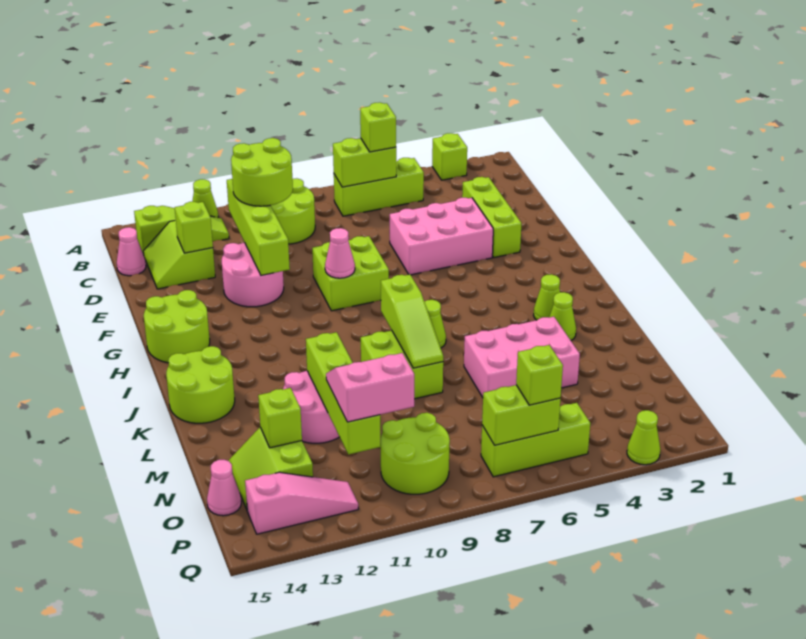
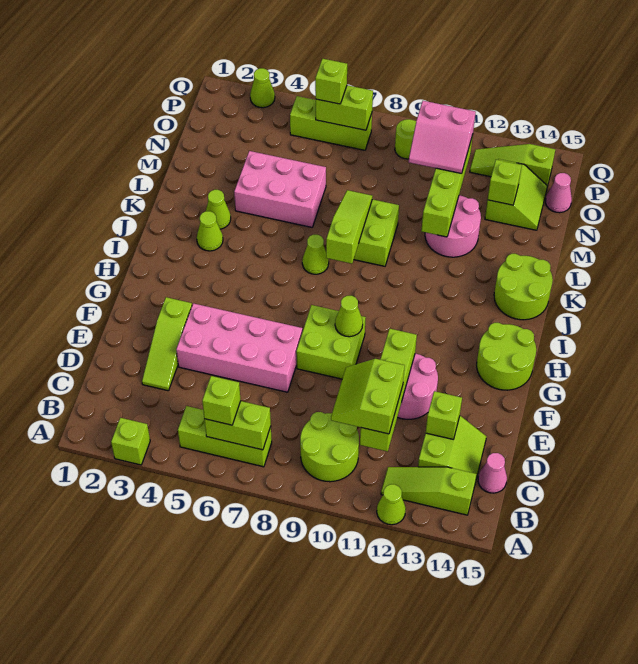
lime round brick C10:D11 level 3 -> lime slope C10:D11 level 3 top 11
lime brick D3:F3 level 1 -> lime slope D3:F3 level 1 top F
pink brick E4:F6 level 1 -> pink brick E4:F7 level 1
pink cone G9 level 2 -> lime cone G9 level 2
lime round brick O9:P10 level 1 -> lime round brick P9 level 1
pink slope P12:P14 level 1 top 14 -> lime slope P12:P14 level 1 top 14

